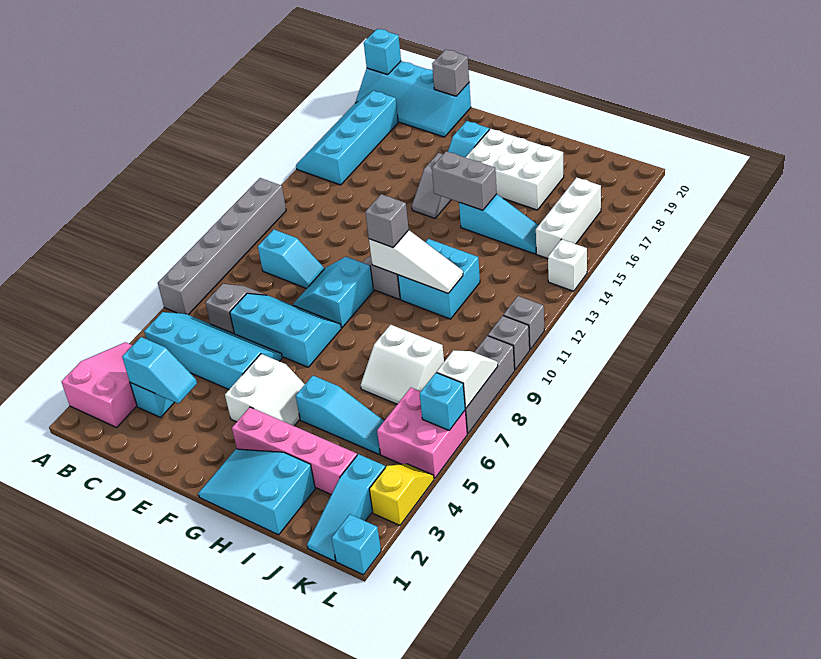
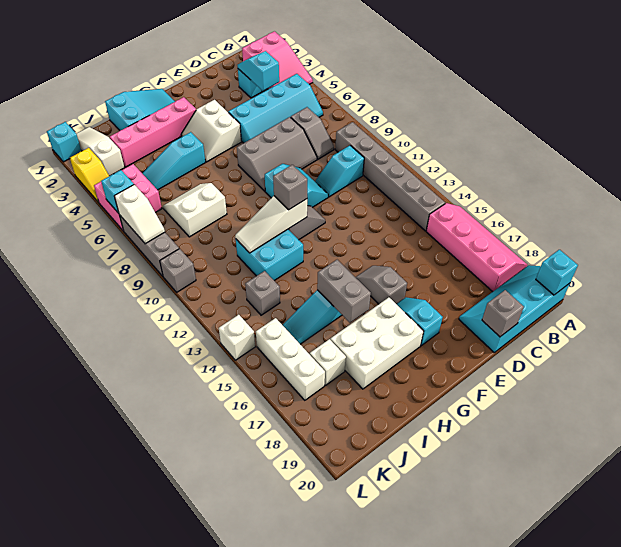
grey brick A7:A12 level 1 -> grey brick B9:B14 level 1
cyan slope A15:B18 level 1 top B -> pink slope A15:B18 level 1 top B
cyan slope C3:D3 level 2 top C -> cyan slope C3:C4 level 2 top 4
cyan slope D7:F8 level 1 top 7 -> grey slope D7:F8 level 1 top 7
grey brick G15:H15 level 2 -> grey brick H15:H16 level 2
none -> white brick J17 level 1
cyan slope K1:K3 level 1 top 3 -> white slope K1:K3 level 1 top 3
grey brick L11 level 1 -> grey brick J13 level 1

